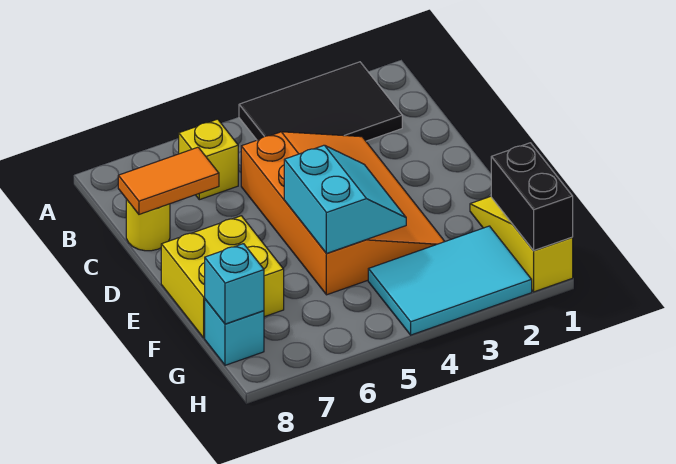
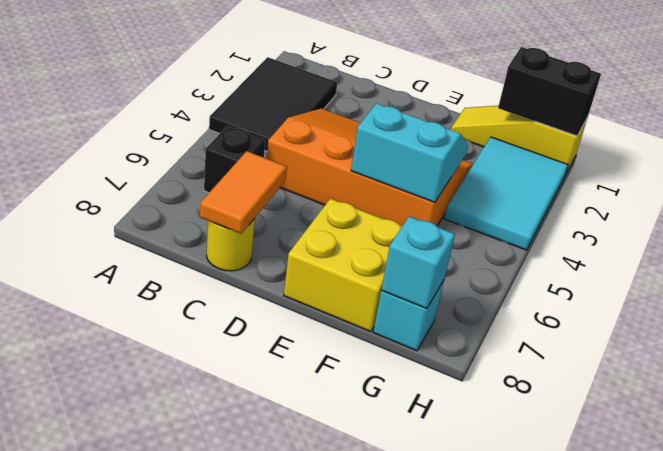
yellow brick B6 level 1 -> black brick B6 level 1

